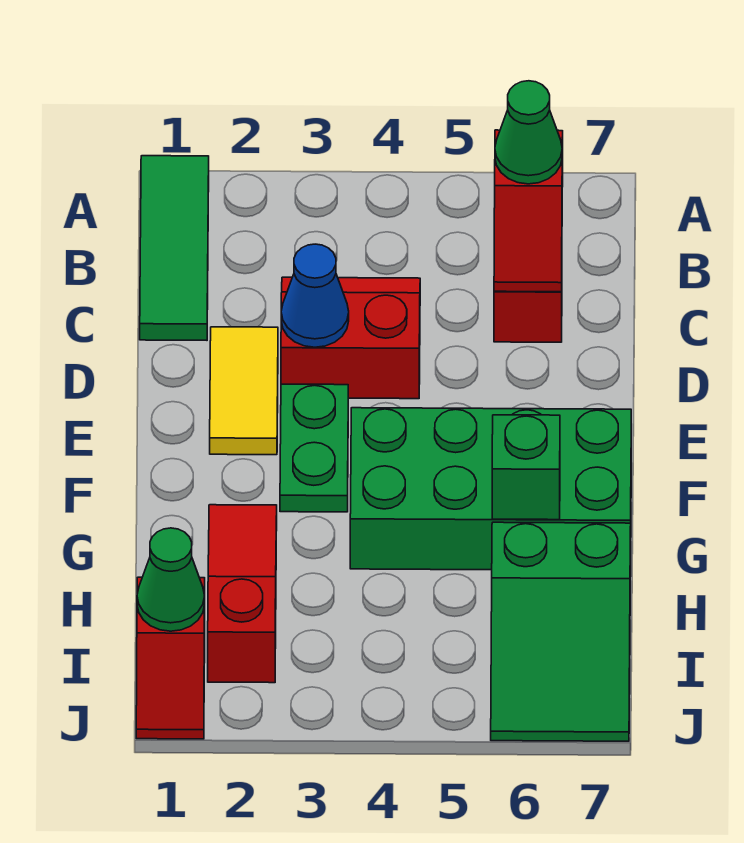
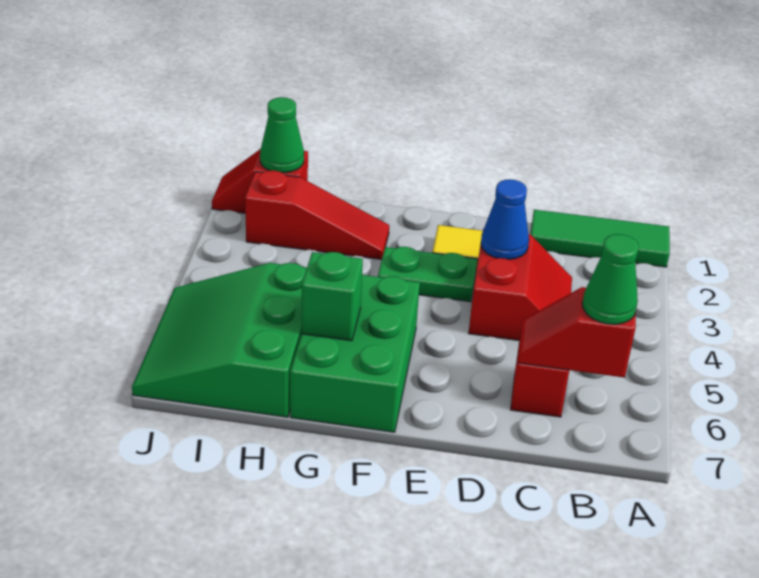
green brick F4:G7 level 1 -> green brick F5:G7 level 1
green slope H6:J7 level 1 top H -> green slope H5:J7 level 1 top H

